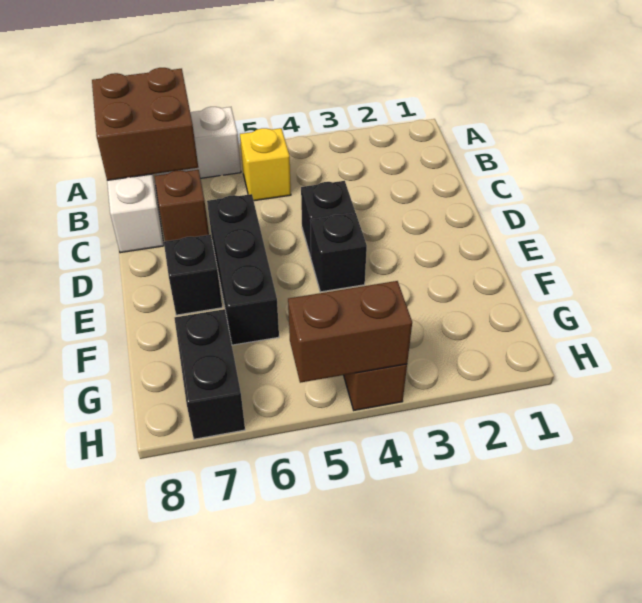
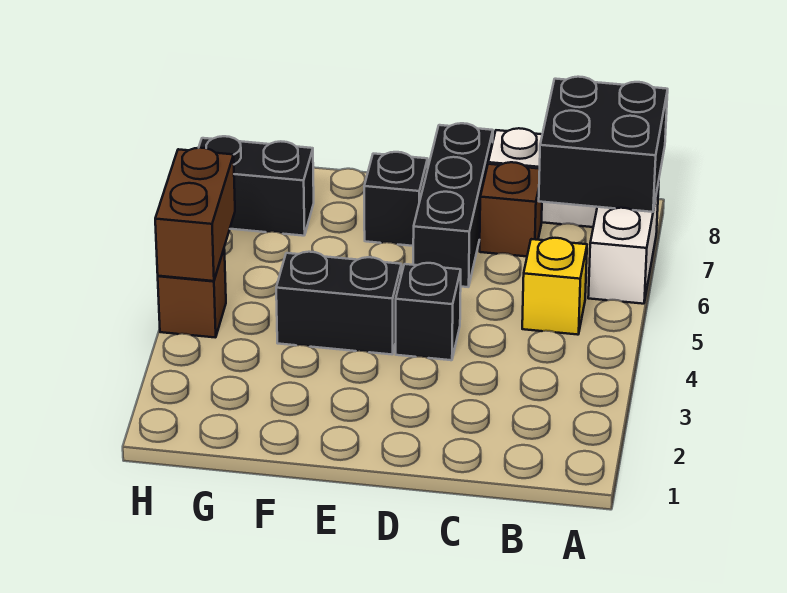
brown brick A7:B8 level 2 -> black brick A7:B8 level 2
black brick D6:F6 level 1 -> black brick D6:D8 level 1
black brick E4 level 1 -> black brick E4:F4 level 1

